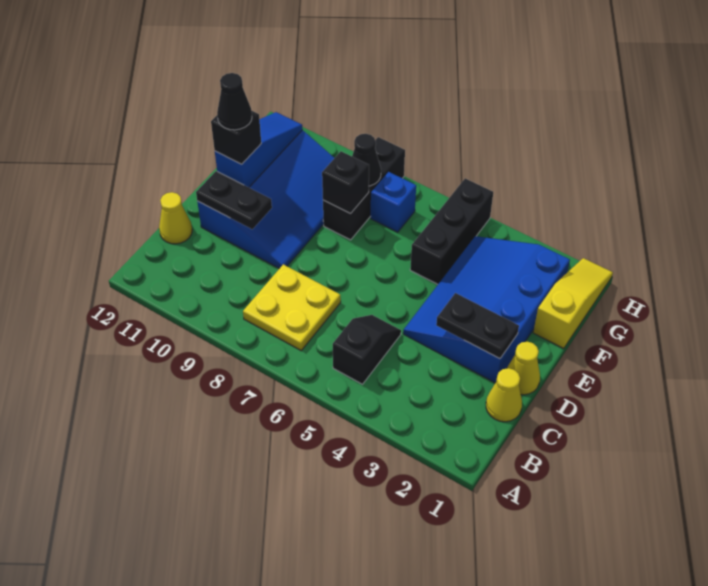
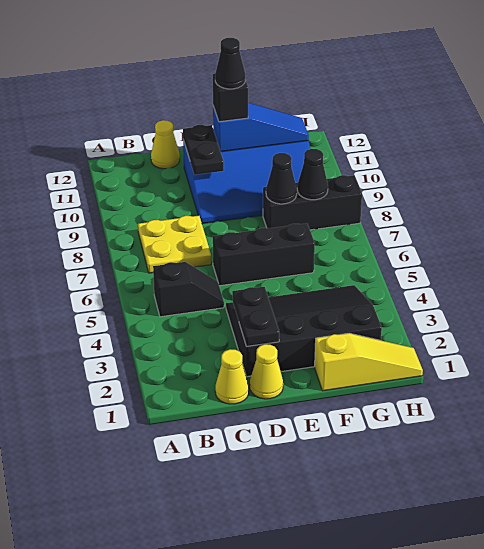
blue slope D2:G4 level 1 top 2 -> black slope D2:G4 level 1 top 2
black brick F5:H5 level 1 -> black brick D6:F6 level 1
black brick F8 level 2 -> black cone F8 level 2
blue brick G7 level 1 -> none

